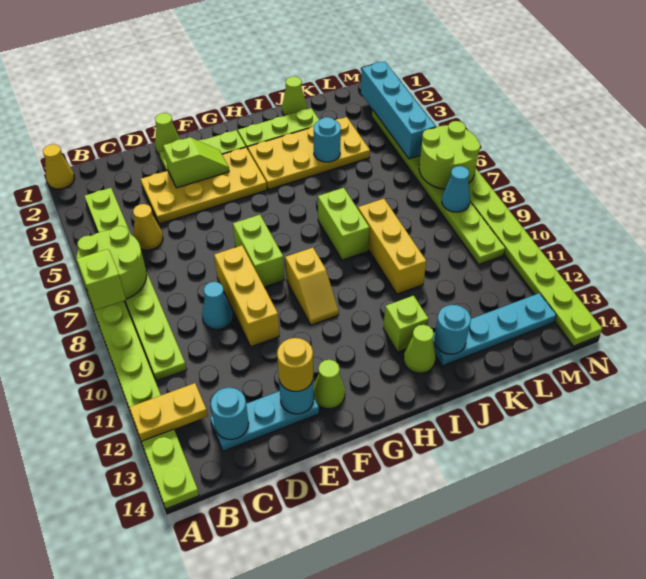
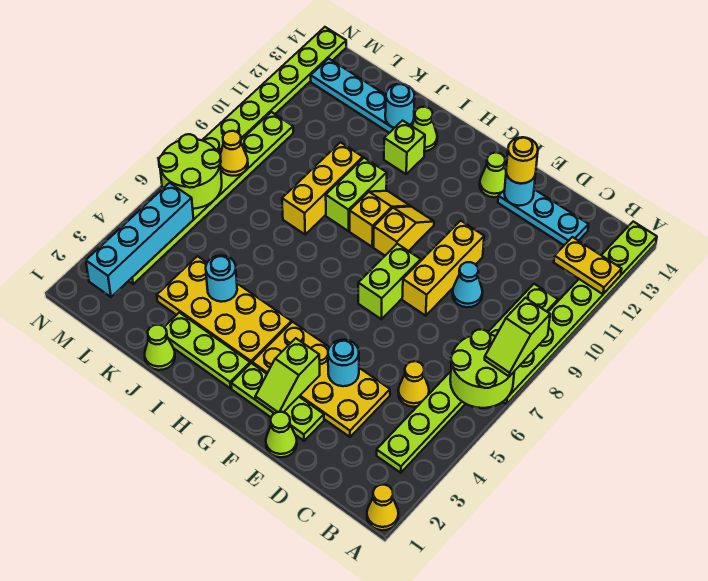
cyan round brick C13 level 2 -> cyan round brick E4 level 2
lime slope E3:F3 level 2 top E -> lime slope F2:F3 level 2 top 3
none -> yellow slope H9:H10 level 1 top 9
lime brick I7:I8 level 1 -> lime brick I9:I10 level 1
cyan cone M8 level 2 -> yellow cone M8 level 2

